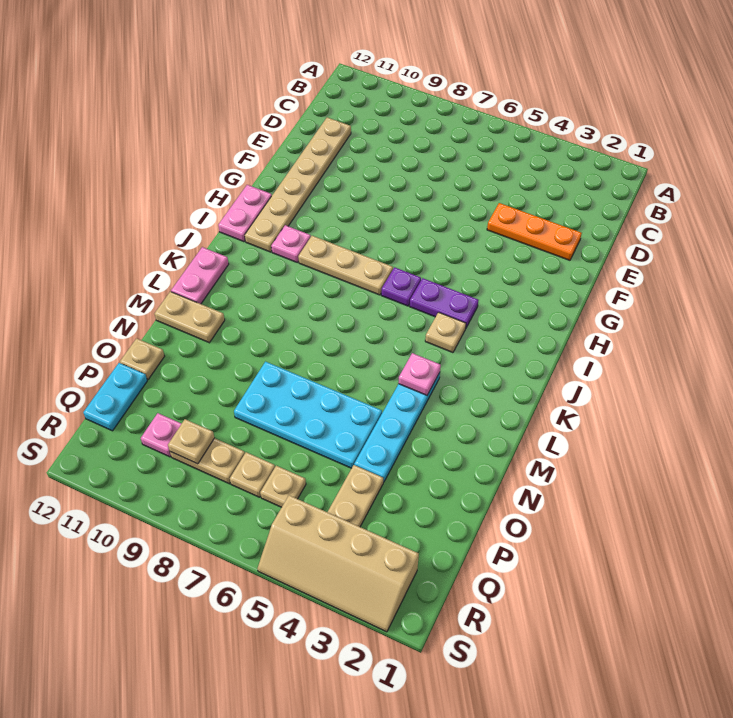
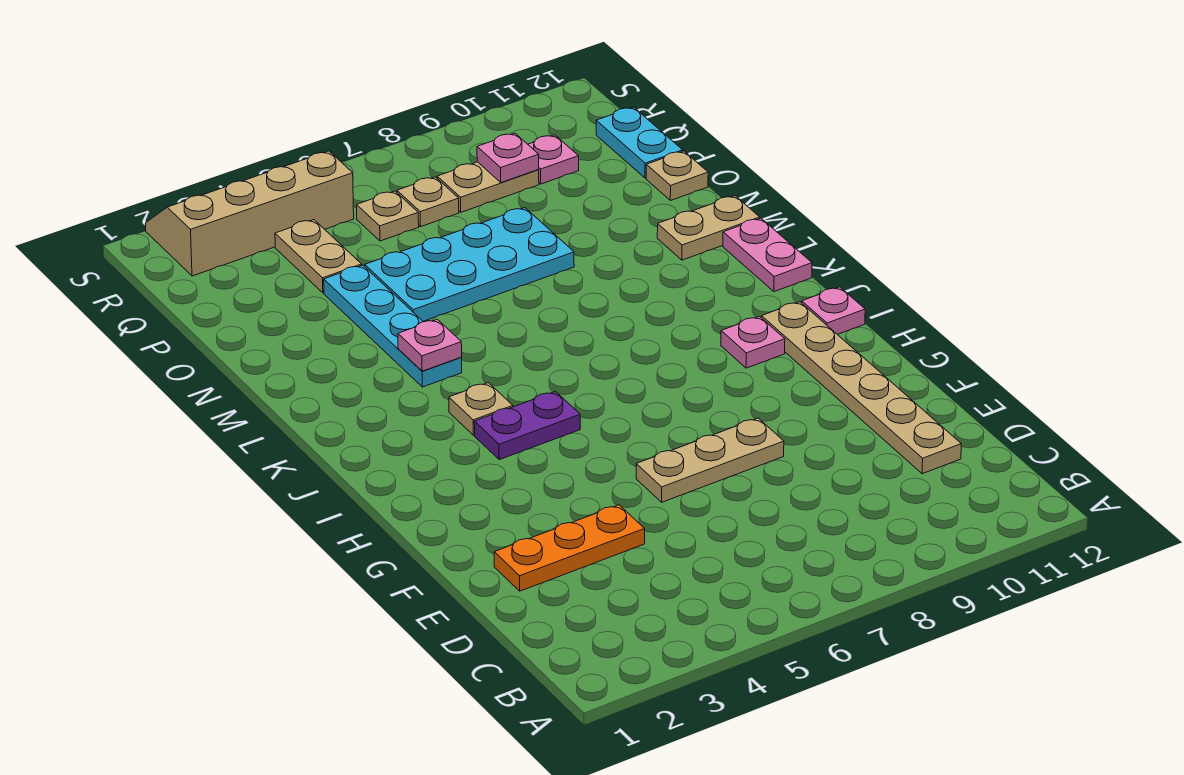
pink plate H12:I12 level 1 -> pink plate I12 level 1
purple plate I6 level 1 -> none
tan plate I7:I9 level 1 -> tan plate F6:F8 level 1
tan plate Q9 level 2 -> pink plate Q9 level 2

